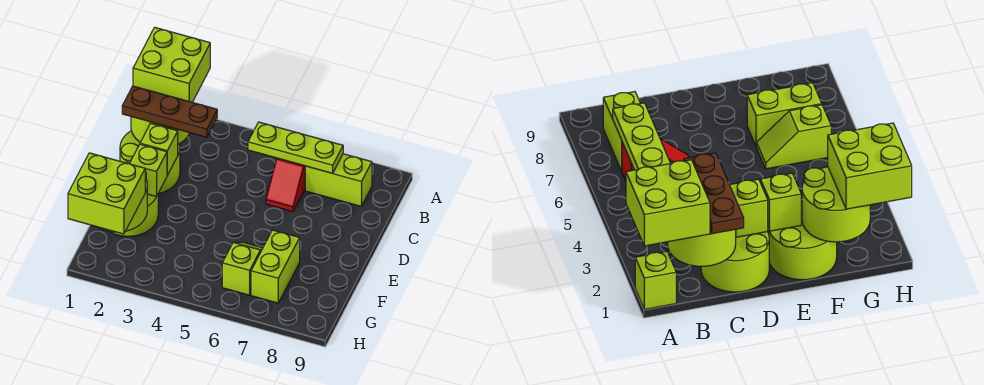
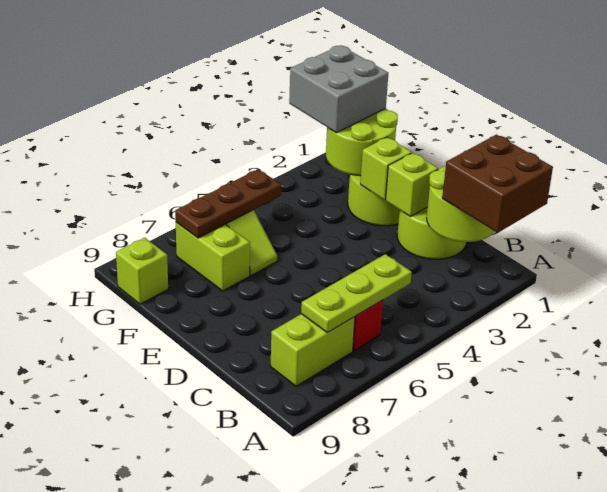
lime brick A1 level 1 -> lime brick G9 level 1
lime brick A1:B2 level 3 -> brown brick A1:B2 level 3
brown plate C1:C3 level 3 -> brown plate G5:G7 level 2
lime brick G1:H2 level 3 -> grey brick G1:H2 level 3

